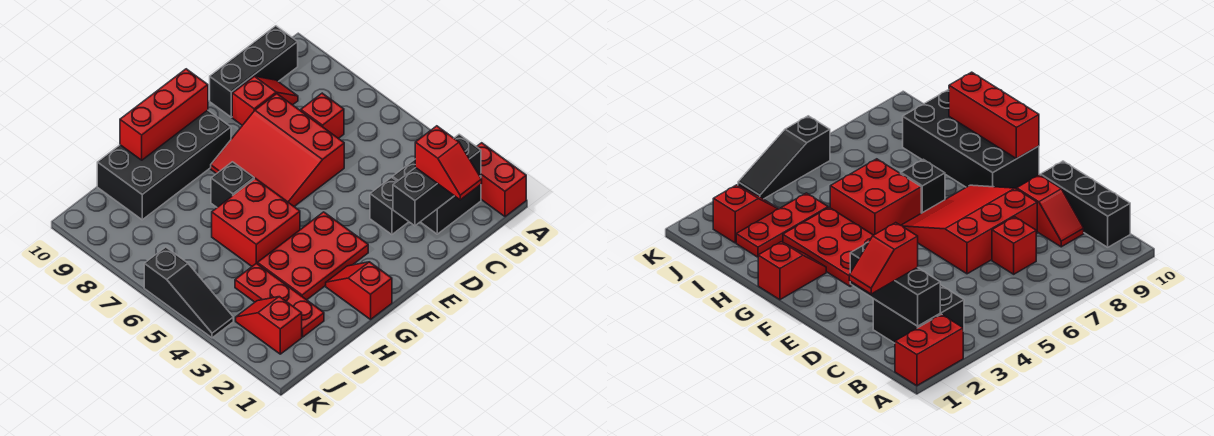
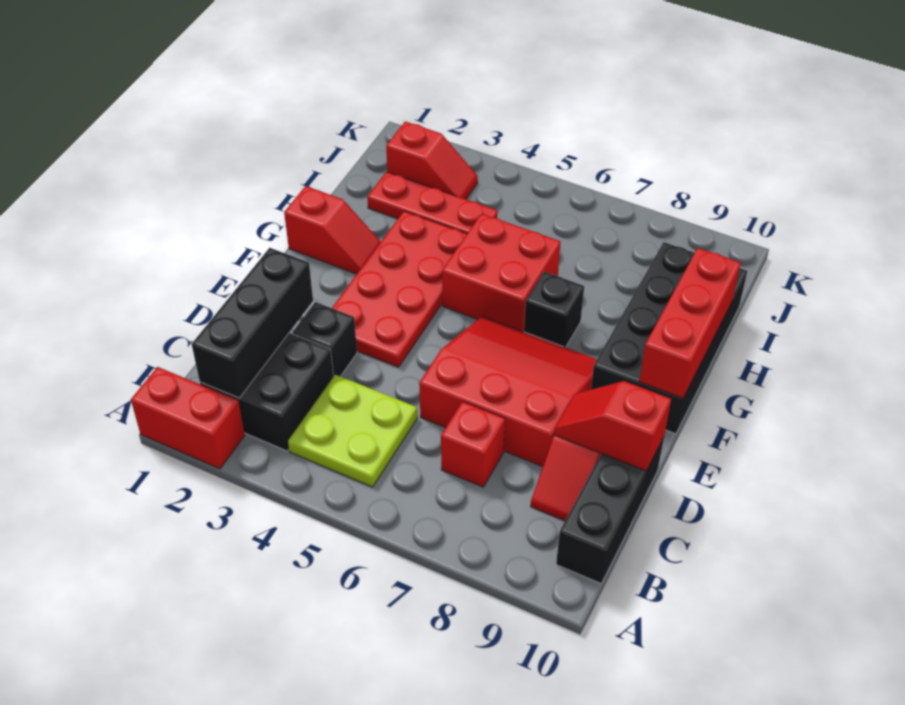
none -> lime plate B4:C5 level 1
red slope C1:C2 level 3 top 2 -> red slope D9:D10 level 2 top 10
red plate F3:H4 level 1 -> red plate E3:H4 level 1
black slope K4:K6 level 1 top 6 -> none

